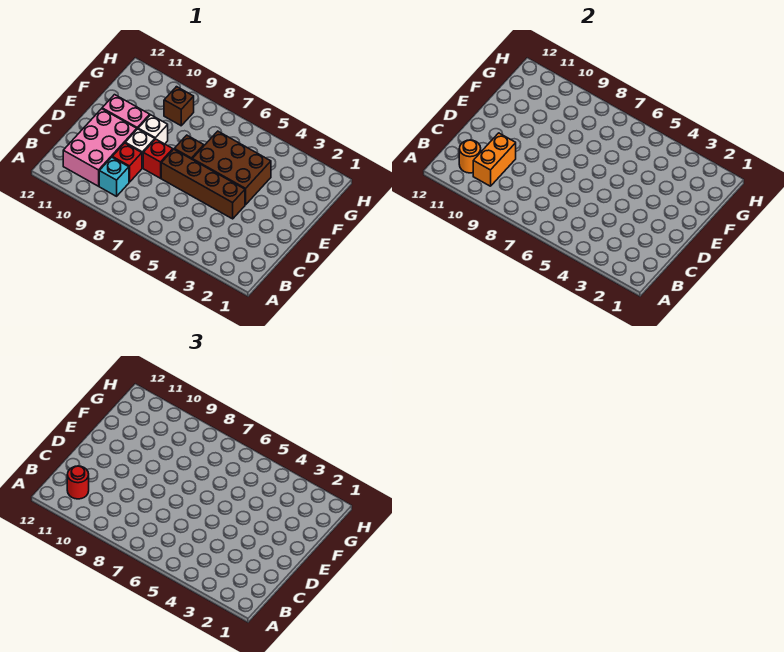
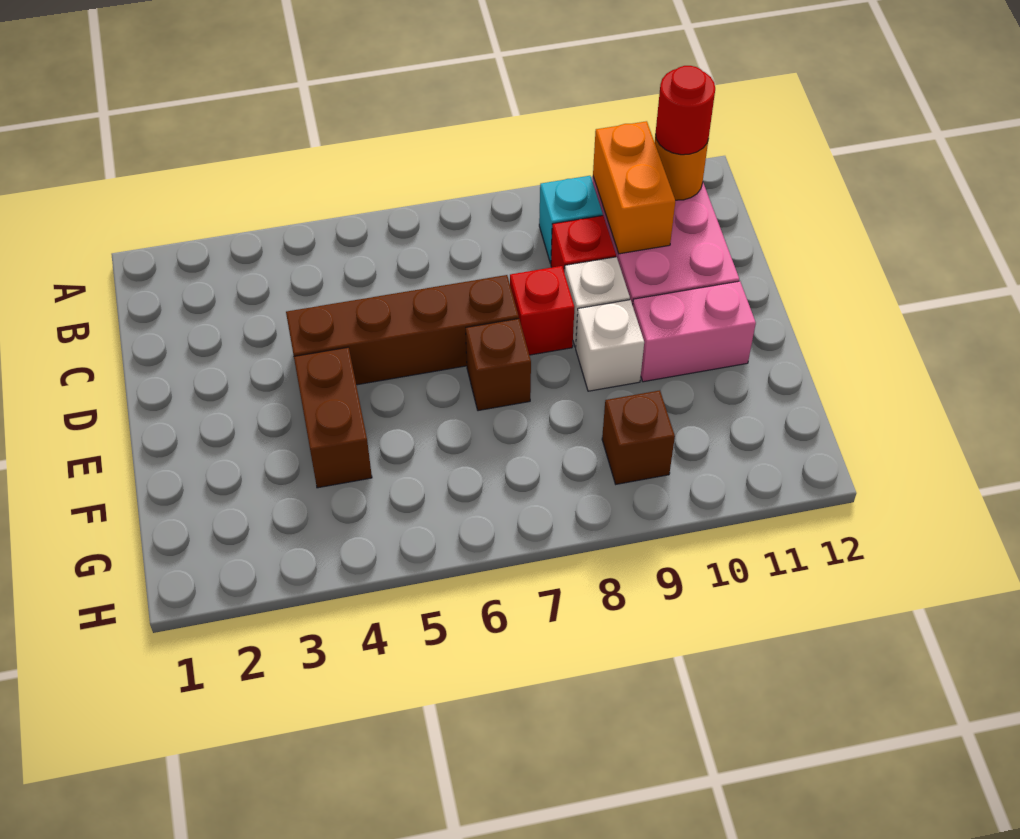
brown brick E4:F6 level 1 -> brown brick E4:F4 level 1

